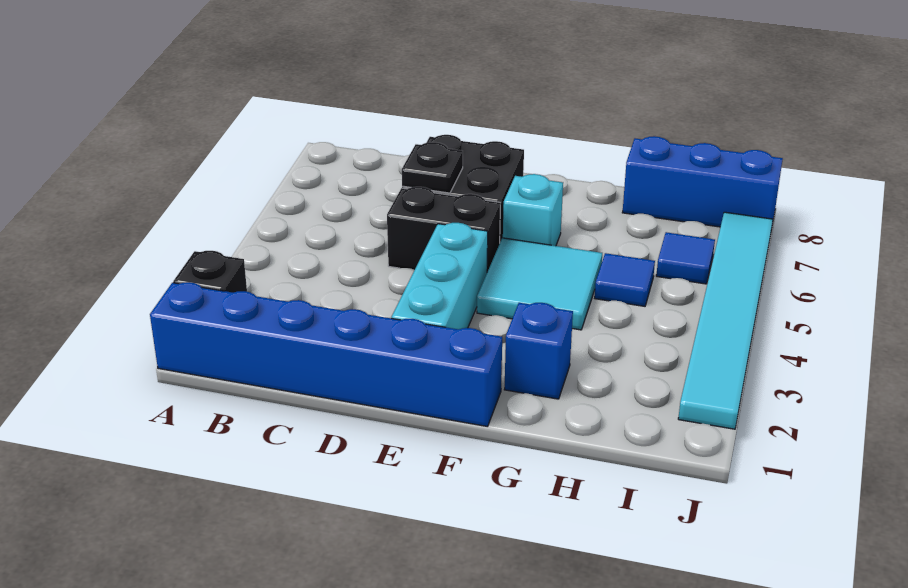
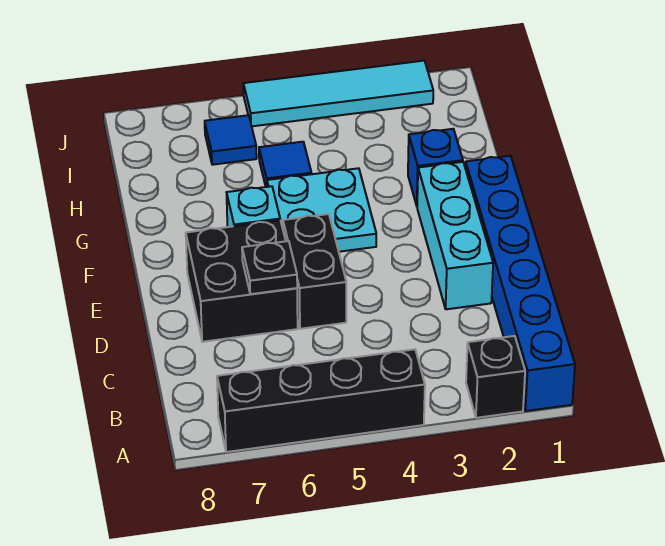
none -> black brick A4:A7 level 1
cyan brick E2:E4 level 1 -> cyan brick D2:F2 level 1
cyan tile F4:G5 level 1 -> cyan plate F4:G5 level 1
blue brick H8:J8 level 1 -> none
cyan tile J2:J7 level 1 -> cyan tile J2:J5 level 1

